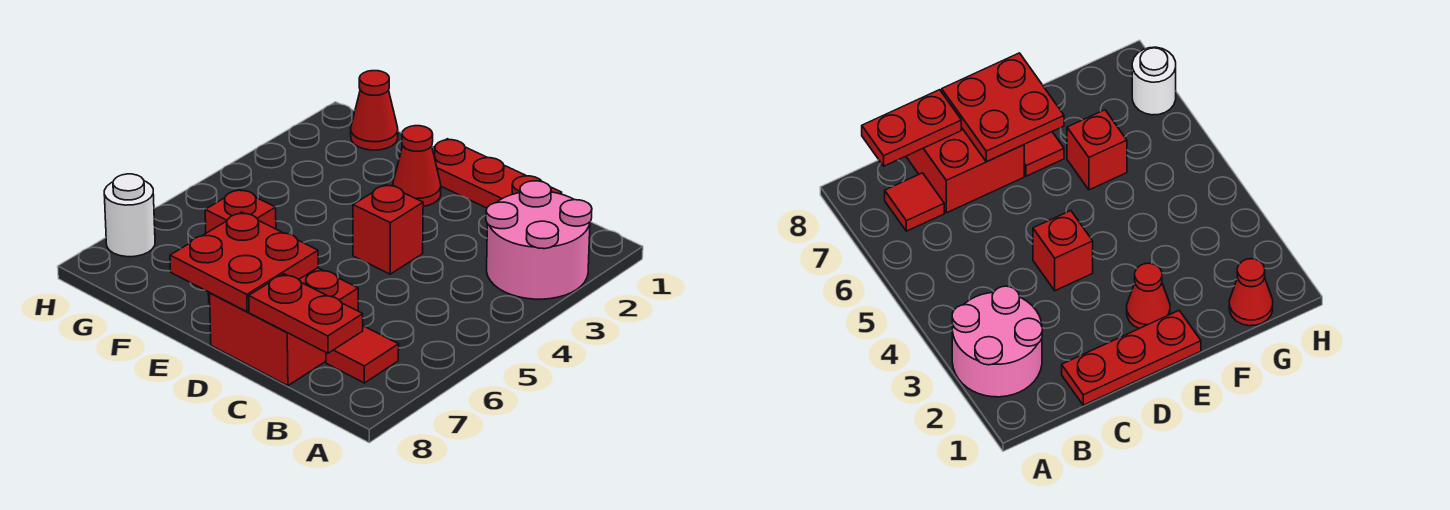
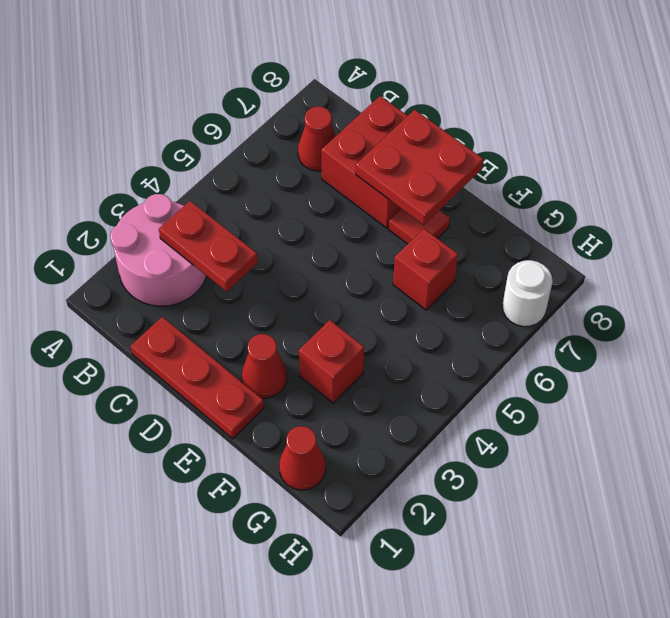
red tile B7 level 1 -> red cone B7 level 1
red plate B8:C8 level 2 -> red plate B3:C3 level 2
red brick D4 level 1 -> red brick F3 level 1

